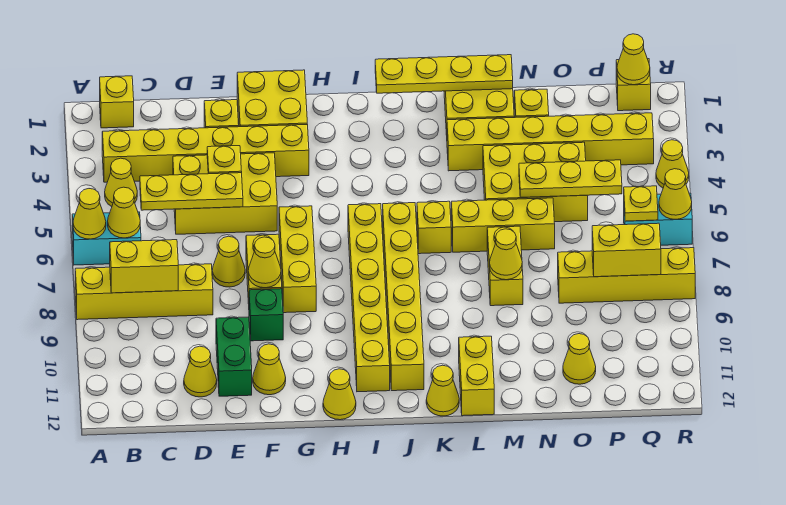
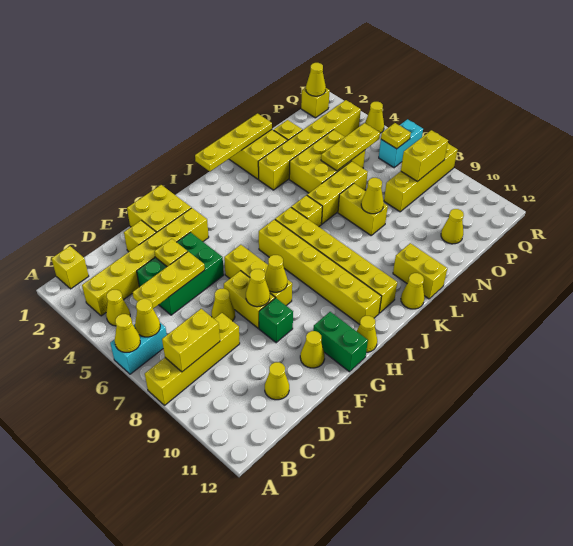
yellow brick D4:F5 level 1 -> green brick D4:F5 level 1
green brick E10:E11 level 1 -> green brick G11:G12 level 1
yellow cone R6 level 2 -> yellow cone G8 level 2

